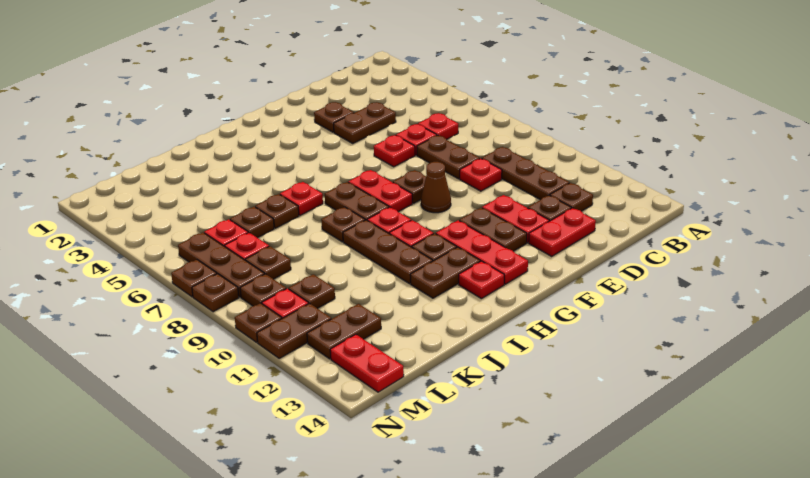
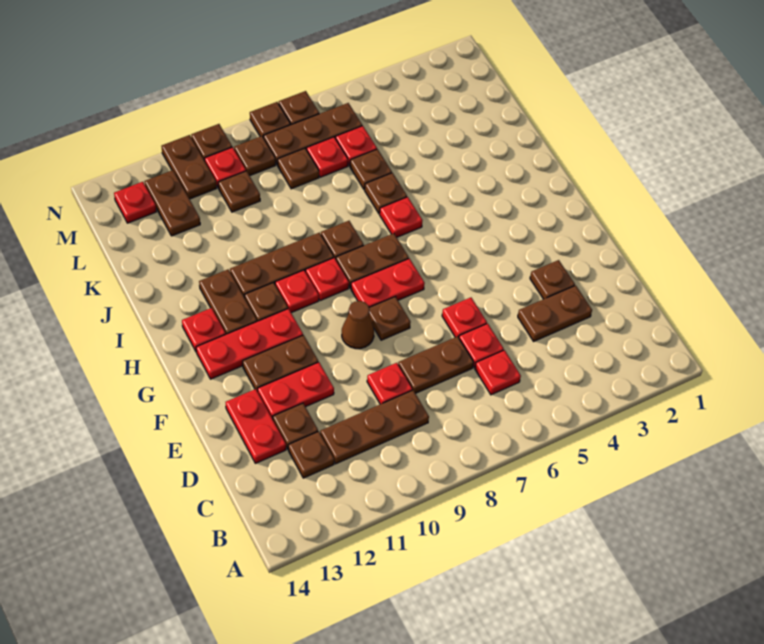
brown plate D4:E4 level 1 -> brown plate D3:D4 level 1
red plate M13:M14 level 1 -> red plate M13 level 1

